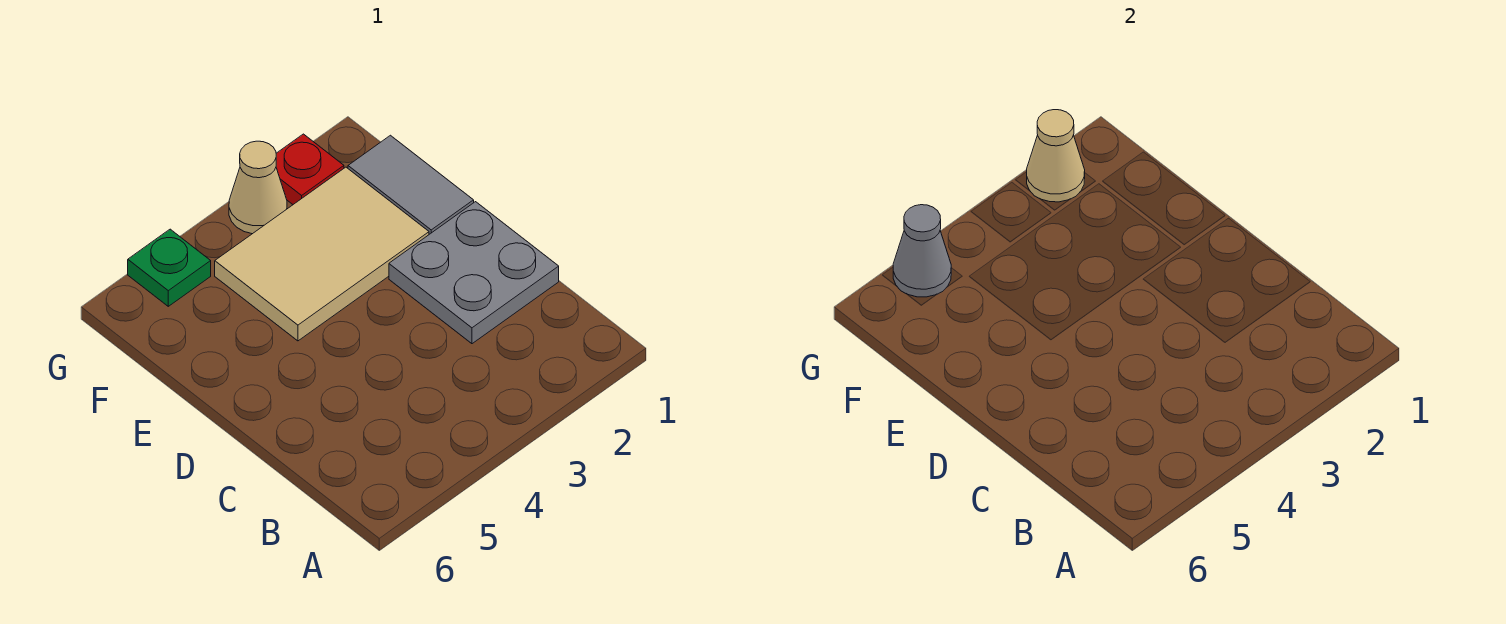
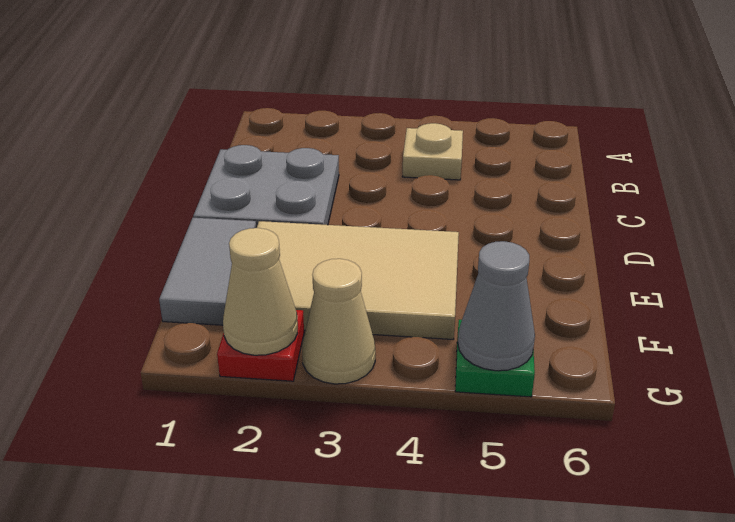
none -> tan plate B4 level 1

